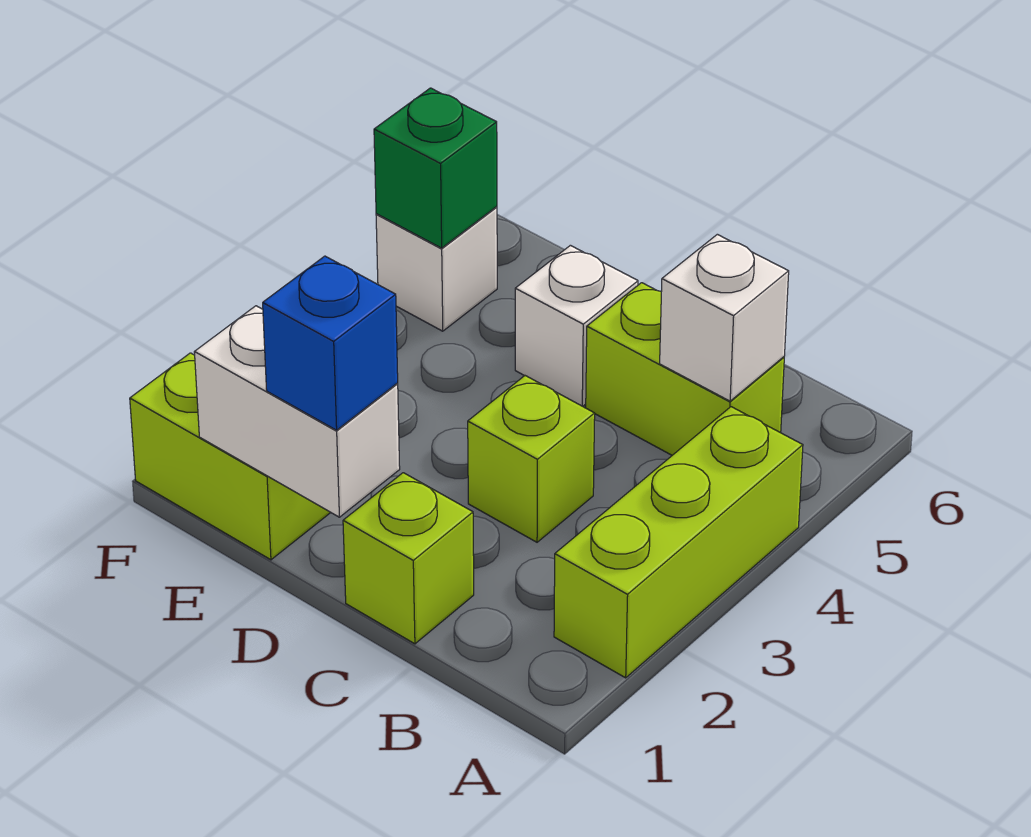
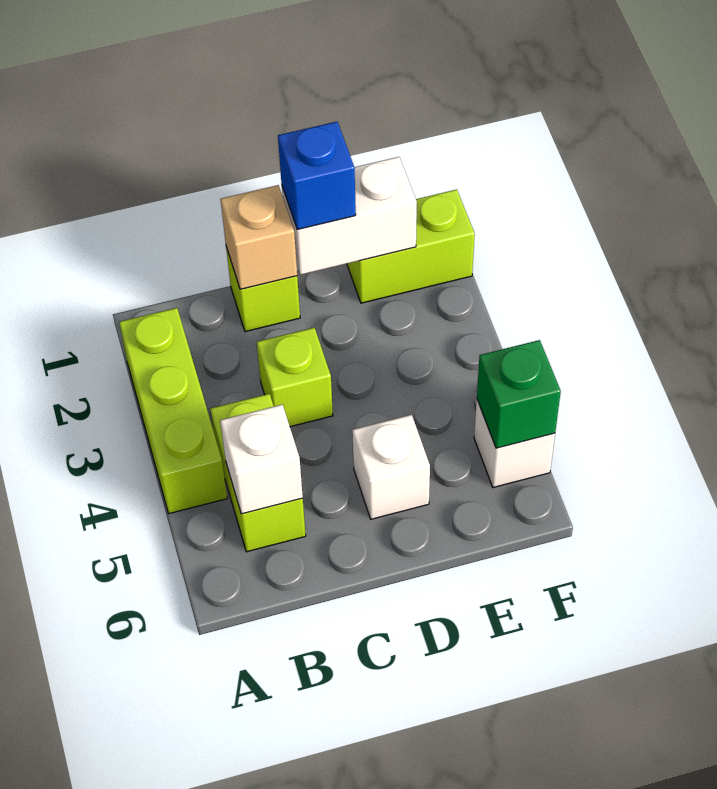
lime brick B5:C5 level 1 -> lime brick B4:B5 level 1
none -> tan brick C1 level 2

